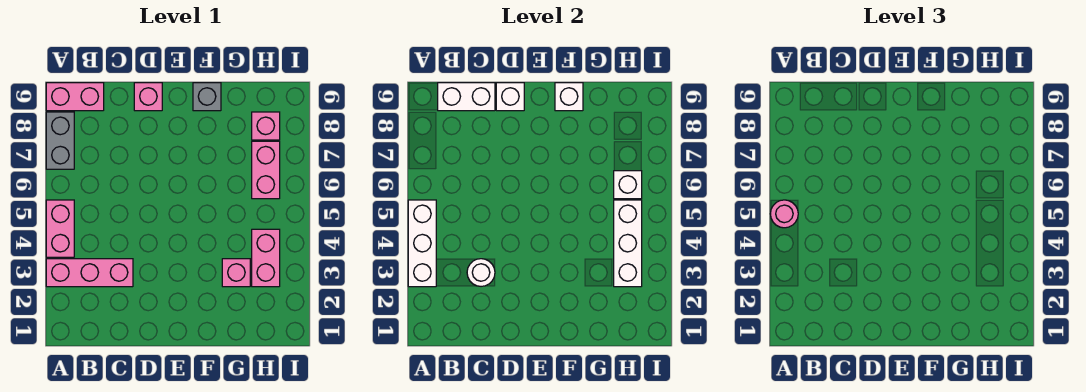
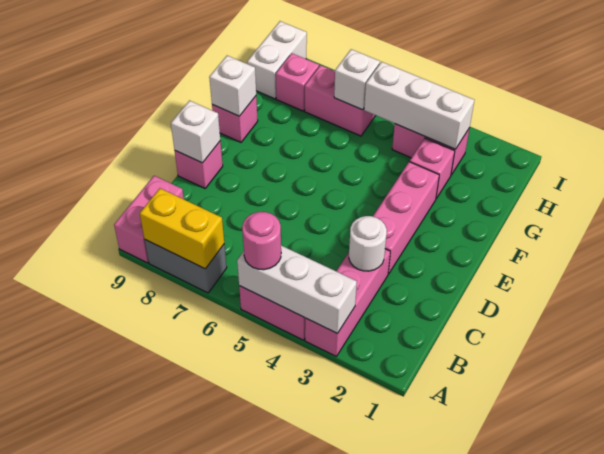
none -> yellow brick A7:A8 level 2
white brick B9:C9 level 2 -> white brick H9:I9 level 1
none -> pink brick D3:F3 level 1
grey brick F9 level 1 -> pink brick F9 level 1

